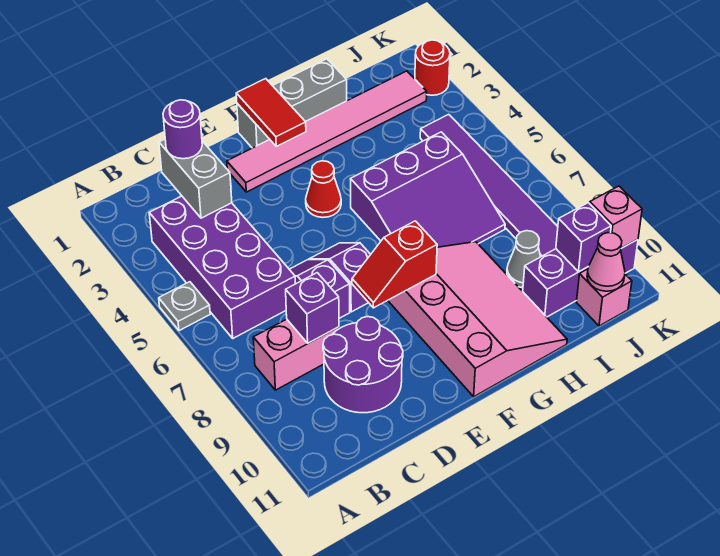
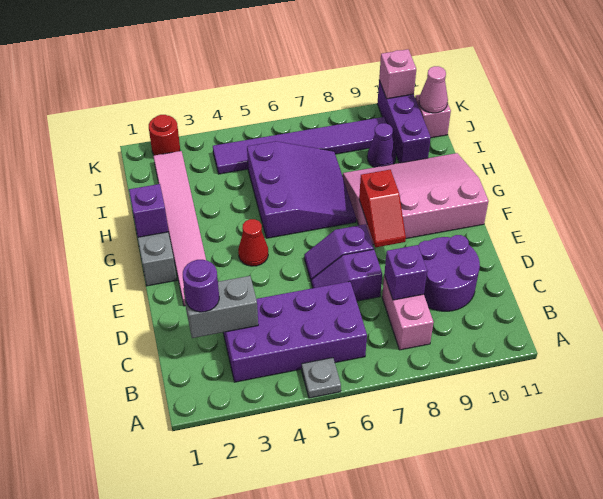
red tile F1:F2 level 2 -> none
grey cone I9 level 1 -> purple cone I9 level 1
purple brick J10 level 2 -> purple brick G1 level 2

